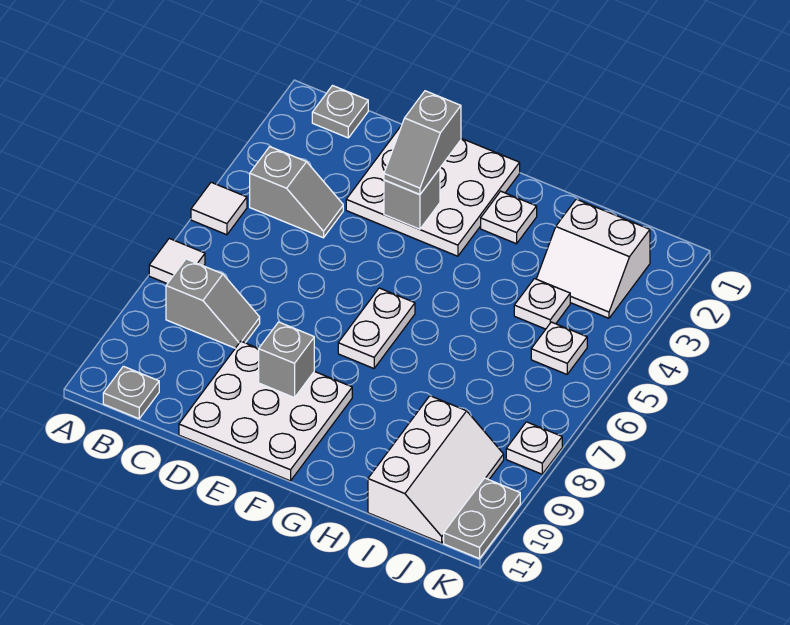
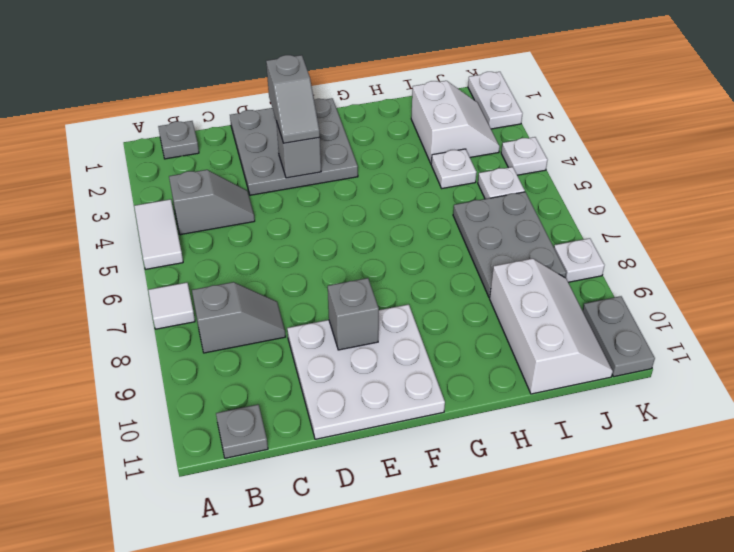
white tile A5 level 1 -> white tile A4:A5 level 1
white plate D1:F3 level 1 -> grey plate D1:F3 level 1
white plate F6:F7 level 1 -> white plate K1:K2 level 1
white plate G2 level 1 -> white plate K4 level 1
white slope I2:J3 level 1 top 2 -> white slope I2:J3 level 1 top I
none -> grey plate I6:J8 level 1

